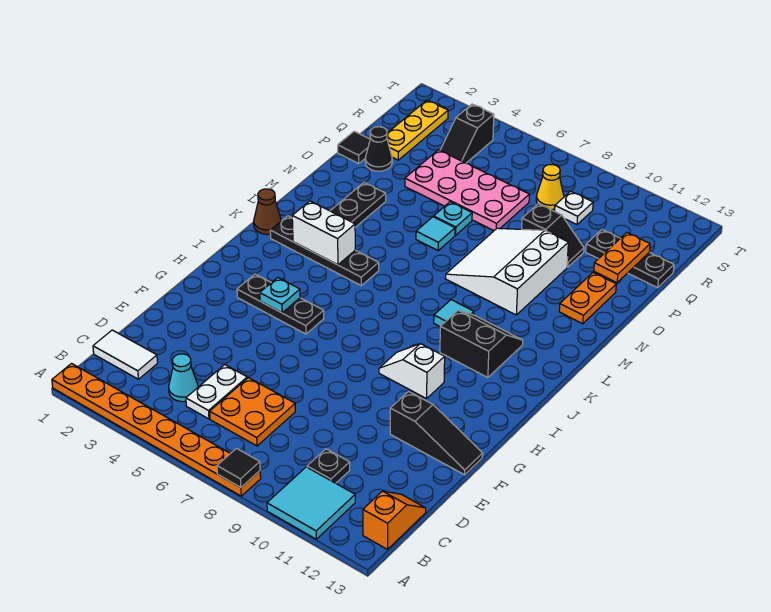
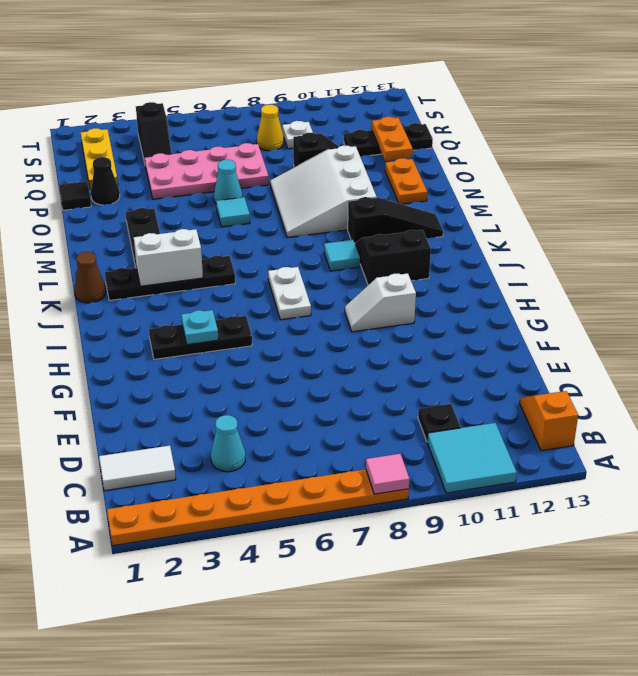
black tile A8 level 2 -> pink tile A8 level 2
white plate C5:D5 level 1 -> white plate I7:J7 level 1
orange plate C6:D7 level 1 -> none
black slope F11:F13 level 1 top 11 -> black slope L10:L12 level 1 top 10
cyan plate O6 level 1 -> cyan cone O6 level 1

